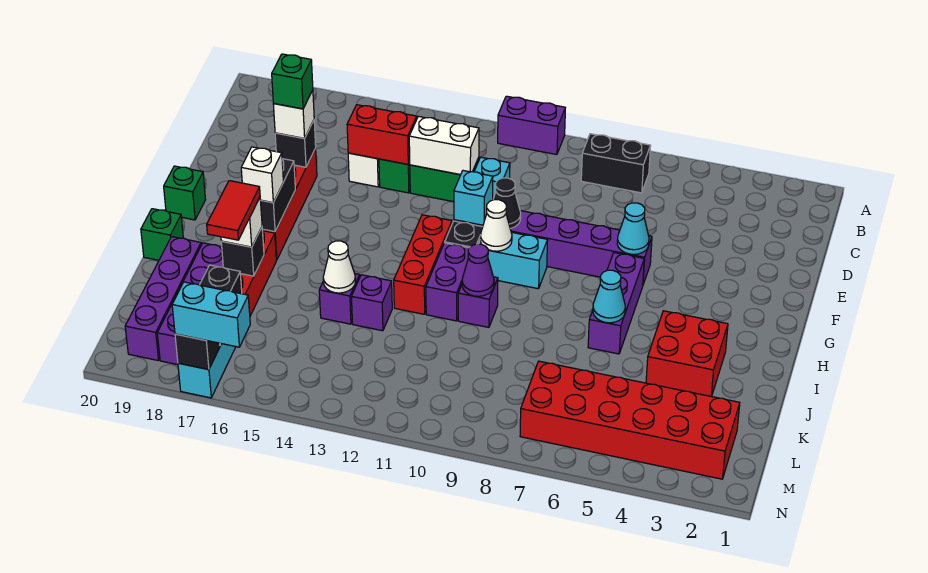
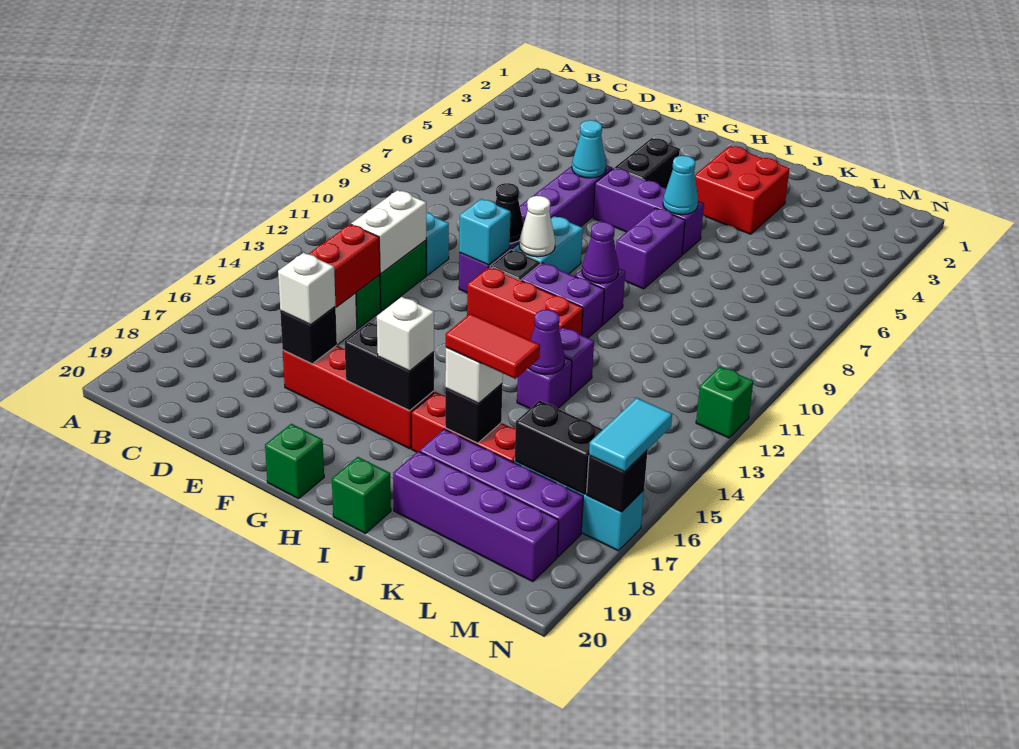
purple brick A10:A11 level 1 -> purple brick I7:I8 level 1
black brick B7:B8 level 1 -> black brick G4:G5 level 1
green brick E17 level 4 -> green brick N12 level 1
white cone J14 level 2 -> purple cone J14 level 2
red brick L2:M7 level 1 -> none
cyan brick N16:N17 level 3 -> cyan tile N16:N17 level 3

